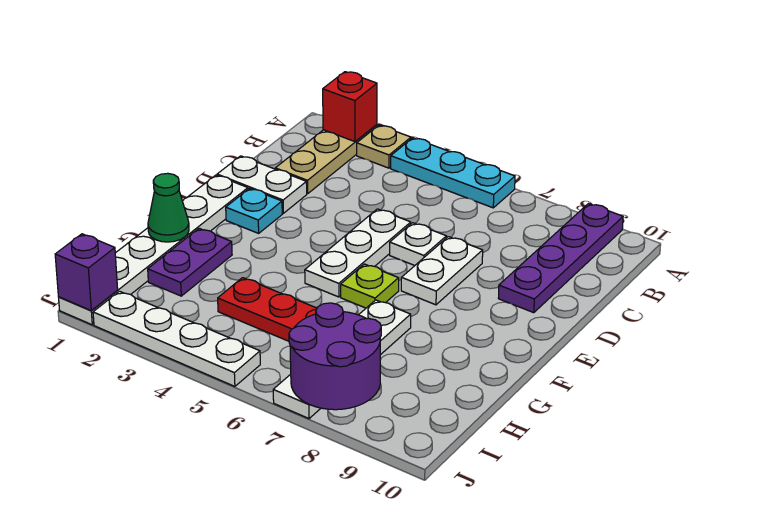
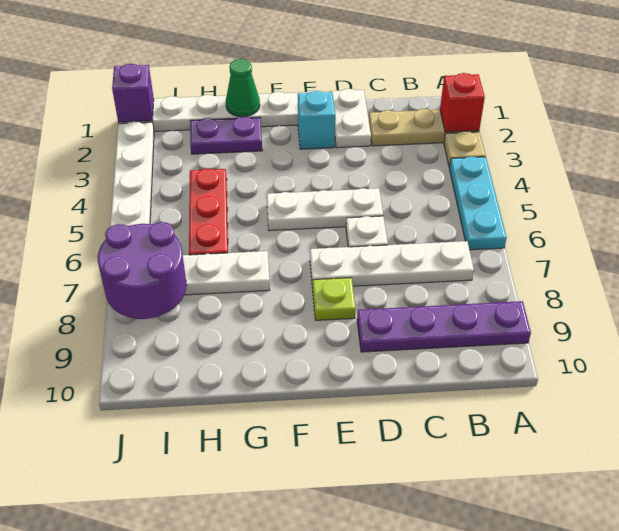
white plate D7:E7 level 1 -> white plate B7:E7 level 1
cyan plate E2 level 1 -> cyan brick E2 level 1
lime plate F6 level 1 -> lime plate E8 level 1

